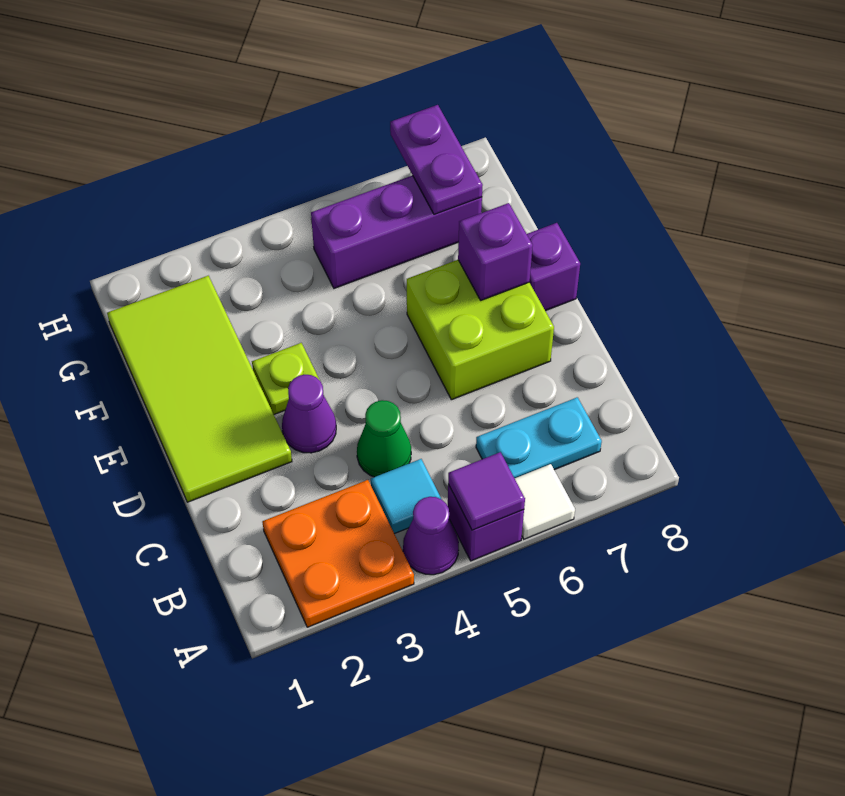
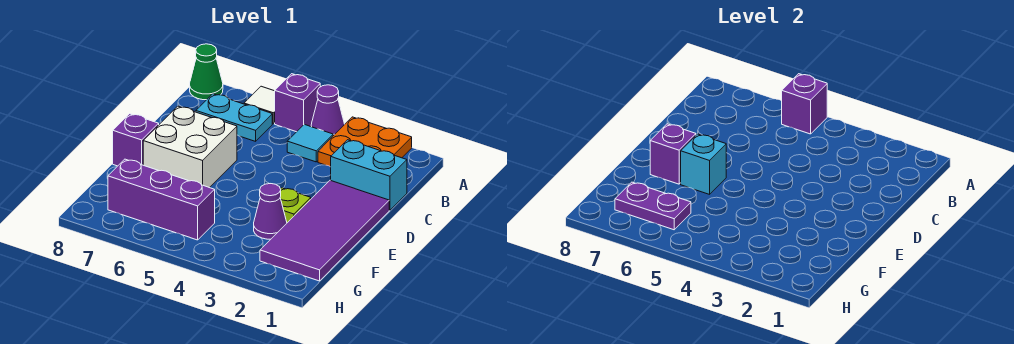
purple tile A5 level 2 -> purple brick A5 level 2
none -> cyan brick C1:C2 level 1
green cone C4 level 1 -> green cone A8 level 1
lime tile D1:G2 level 1 -> purple tile D1:G2 level 1
purple cone D3 level 1 -> purple cone F3 level 1
lime brick D6:E7 level 1 -> white brick D6:E7 level 1
none -> cyan brick E6 level 2
purple plate G7:H7 level 2 -> purple plate G6:G7 level 2

